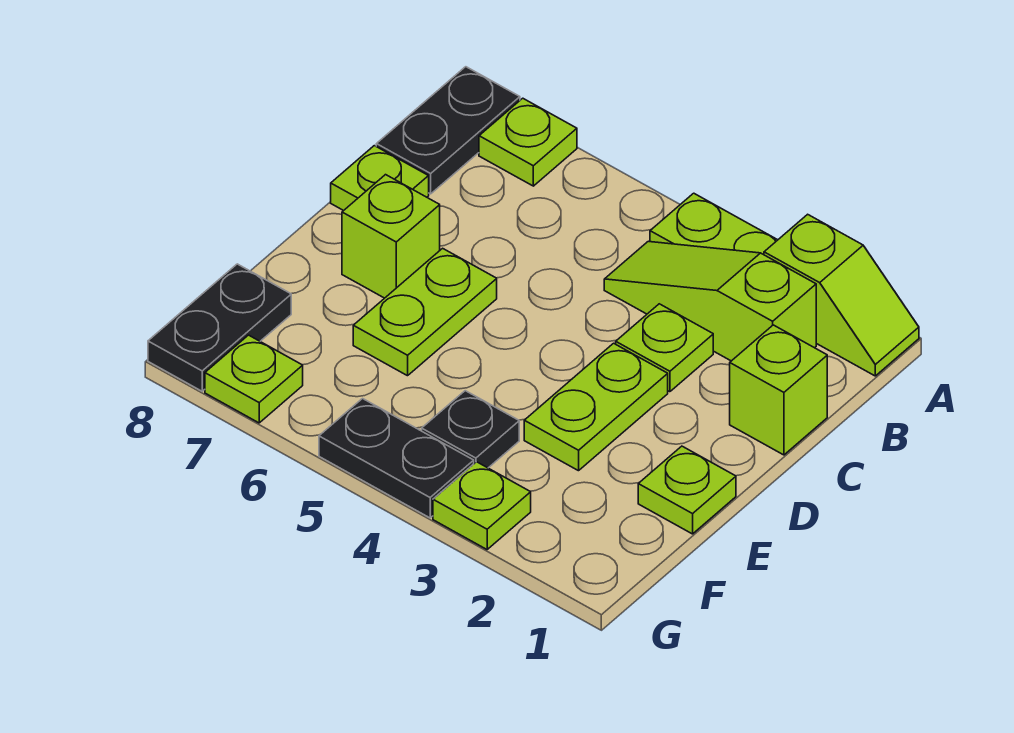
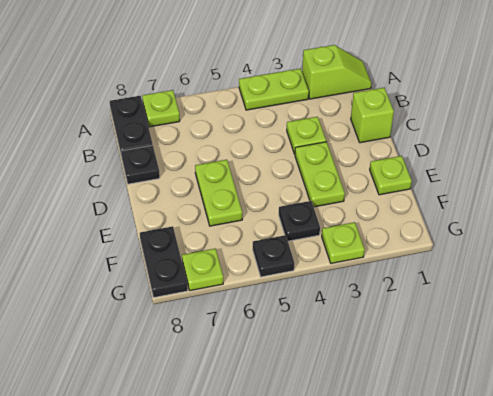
lime slope B2:B4 level 1 top 2 -> none
lime plate C8 level 1 -> black plate C8 level 1
lime brick D7 level 1 -> none
black plate G4:G5 level 1 -> black plate G5 level 1

